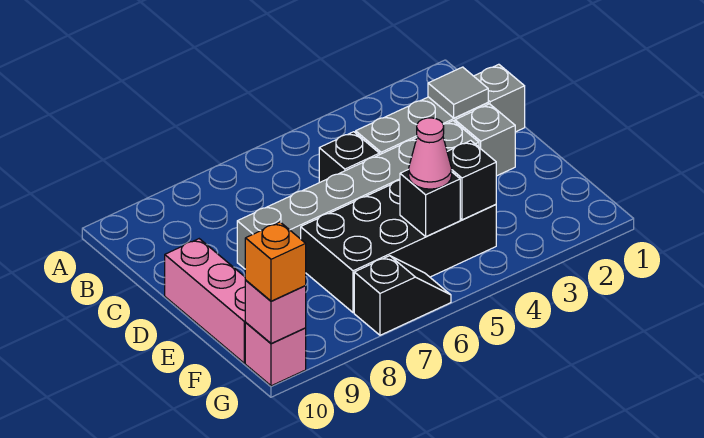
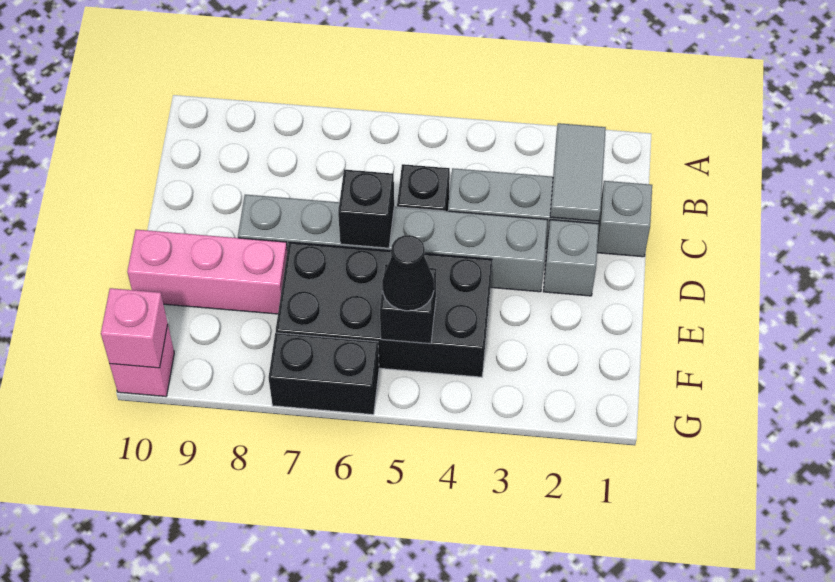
grey tile C2 level 2 -> grey tile B2:C2 level 2
pink brick D10:F10 level 1 -> pink brick E8:E10 level 1
black brick F4 level 2 -> black brick D6 level 2
pink cone F5 level 3 -> black cone F5 level 3
black slope G6:G7 level 1 top 7 -> black brick G6:G7 level 1
orange brick G10 level 3 -> none

